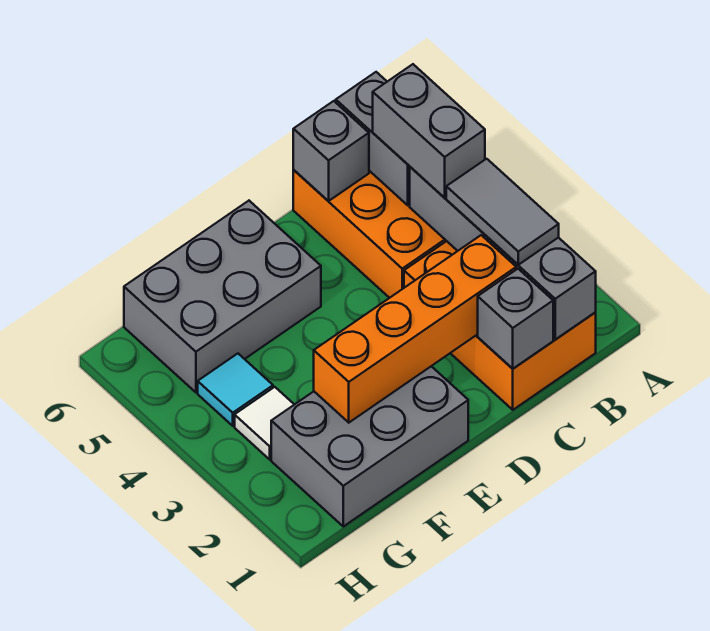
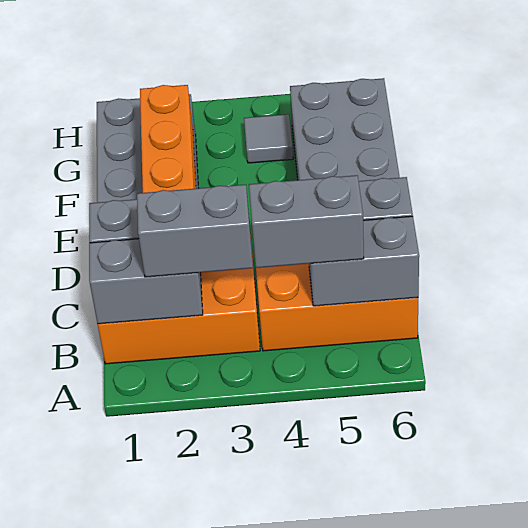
grey brick B1:B4 level 2 -> grey brick B1:B2 level 2
grey tile B2:B3 level 3 -> grey brick B2:B3 level 3
white tile G3 level 1 -> none
cyan tile G4 level 1 -> grey tile G4 level 1

